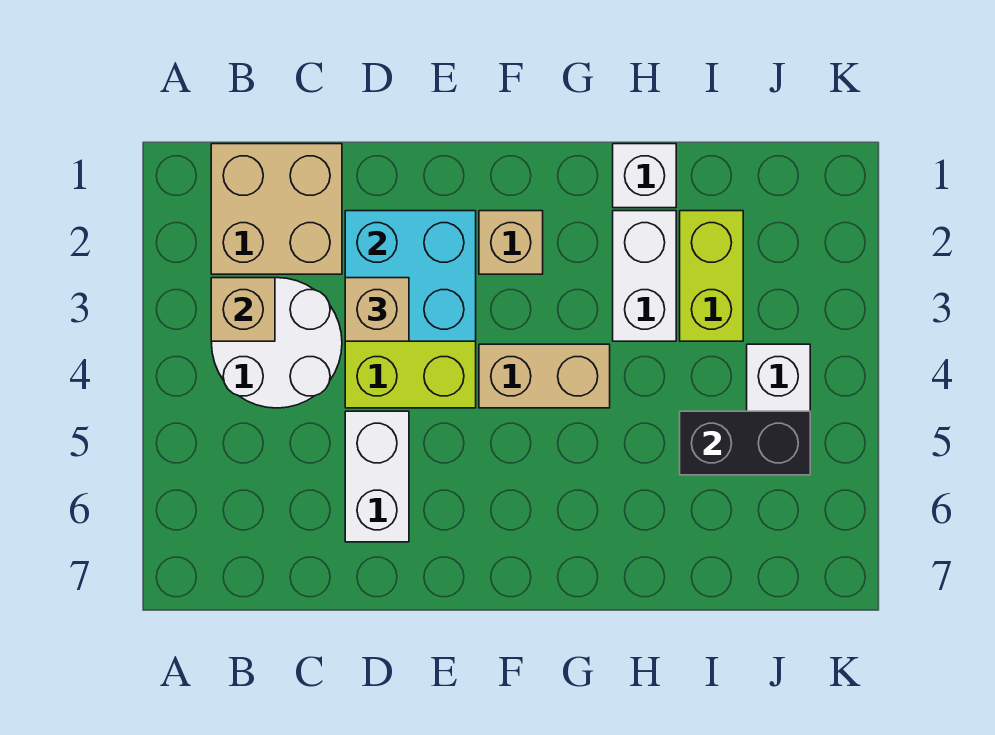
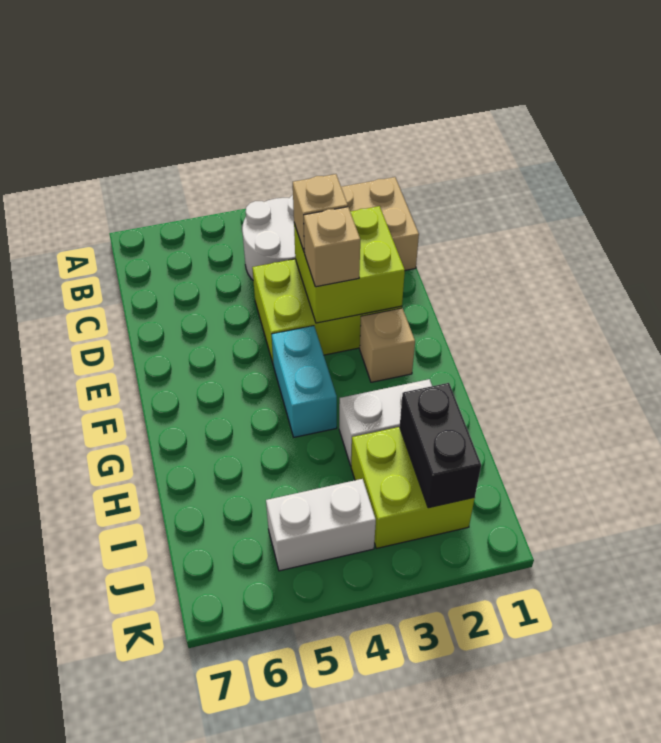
tan brick B3 level 2 -> tan brick E3 level 3
cyan brick D2:E3 level 2 -> lime brick D2:E3 level 2
white brick D5:D6 level 1 -> none
tan brick F4:G4 level 1 -> cyan brick F4:G4 level 1
white brick H1 level 1 -> none
lime brick I2:I3 level 1 -> lime brick I2:J3 level 1
black brick I5:J5 level 2 -> black brick I2:J2 level 2

